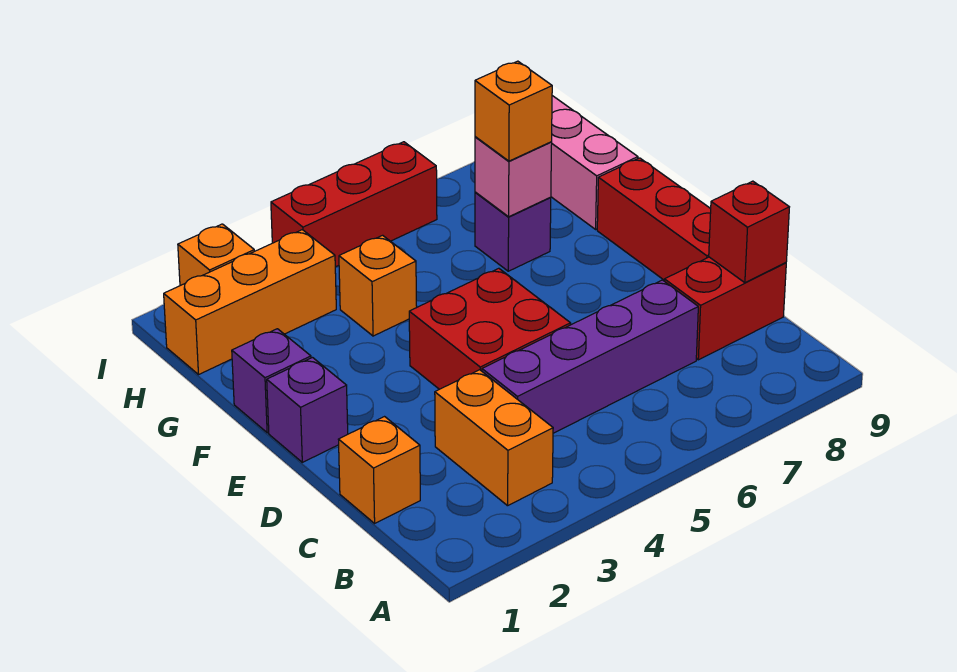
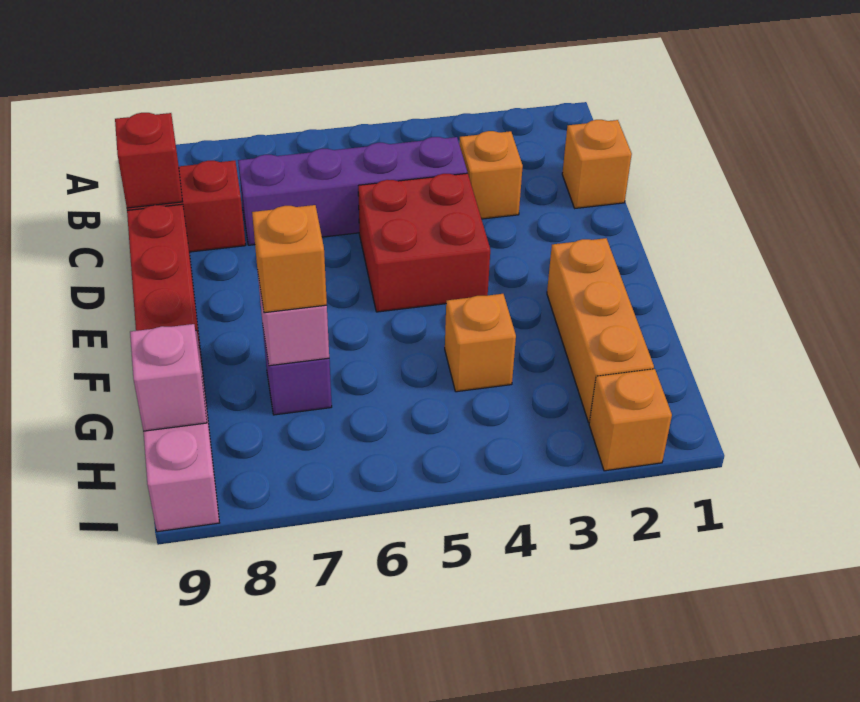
orange brick B3:C3 level 1 -> orange brick C3 level 1
purple brick E1 level 1 -> none
purple brick F1 level 1 -> none
orange brick H1:H3 level 1 -> orange brick F2:H2 level 1
none -> pink brick H9 level 2
red brick I4:I6 level 1 -> none

